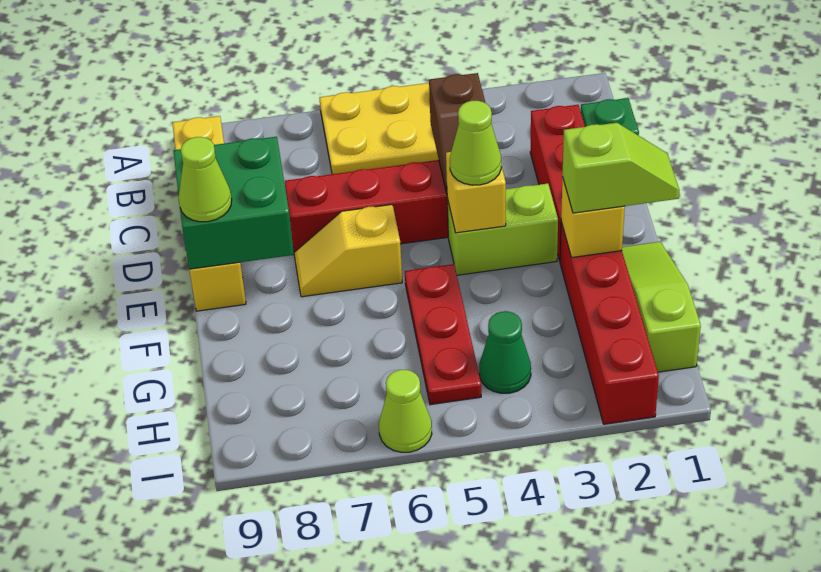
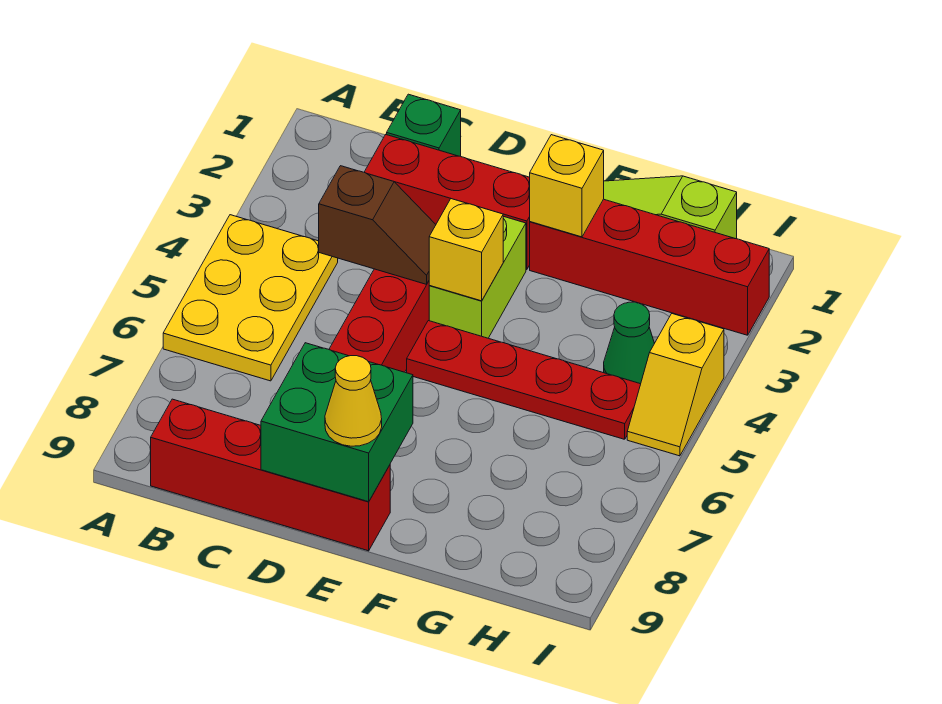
yellow brick B9:E9 level 1 -> red brick B9:E9 level 1
lime cone E4 level 3 -> none
yellow slope E6:E7 level 1 top 6 -> yellow slope I4:I5 level 1 top 4
lime cone E9 level 3 -> yellow cone E9 level 3
lime slope F1:F2 level 3 top 2 -> none
red plate F5:H5 level 1 -> red plate E5:H5 level 1
lime cone I6 level 1 -> none

